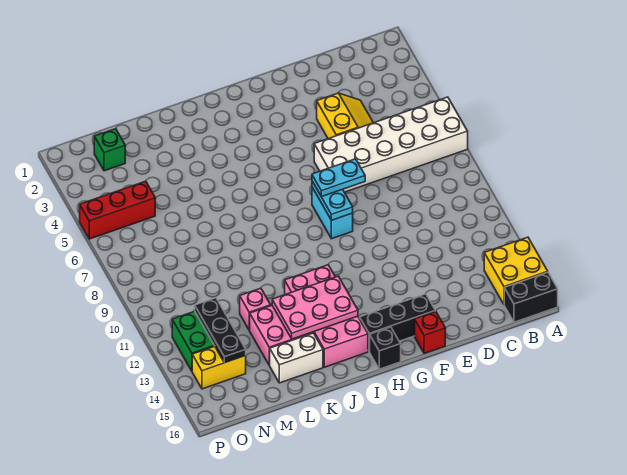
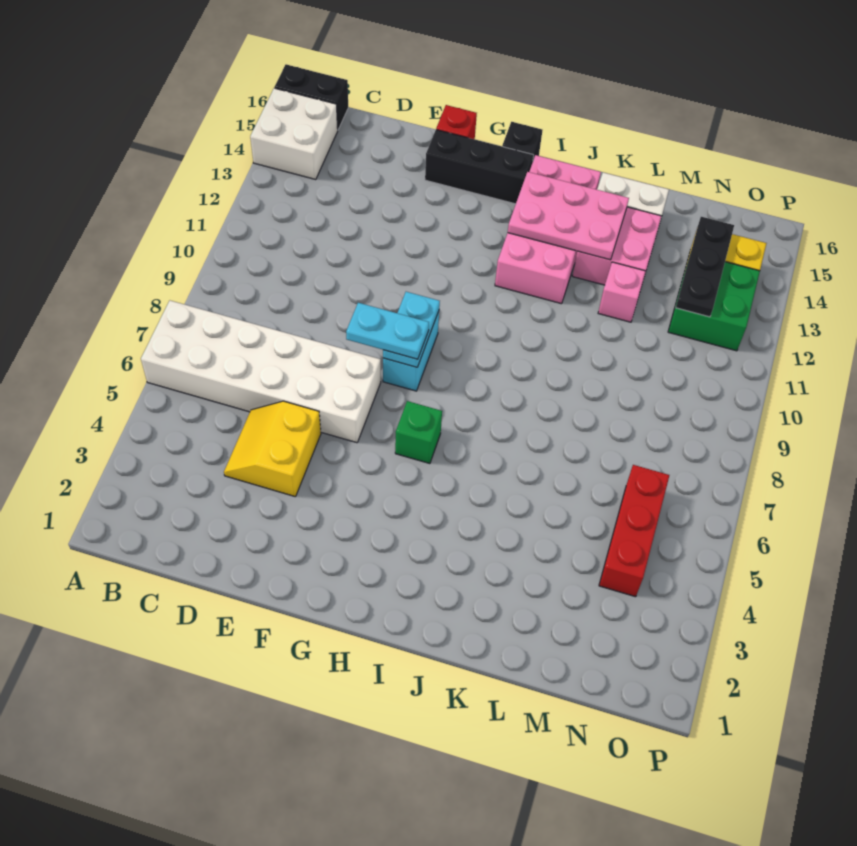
yellow brick A14:B15 level 1 -> white brick A14:B15 level 1
green brick N2 level 1 -> green brick H6 level 1
red brick N5:P5 level 1 -> red brick N4:N6 level 1

